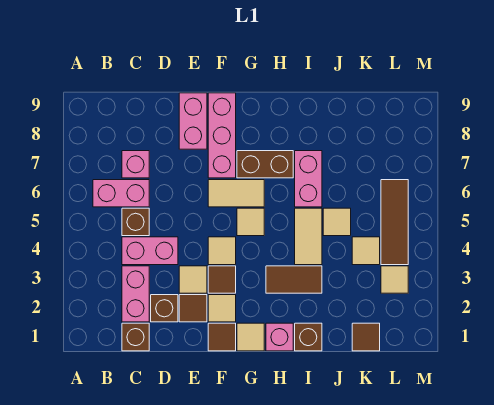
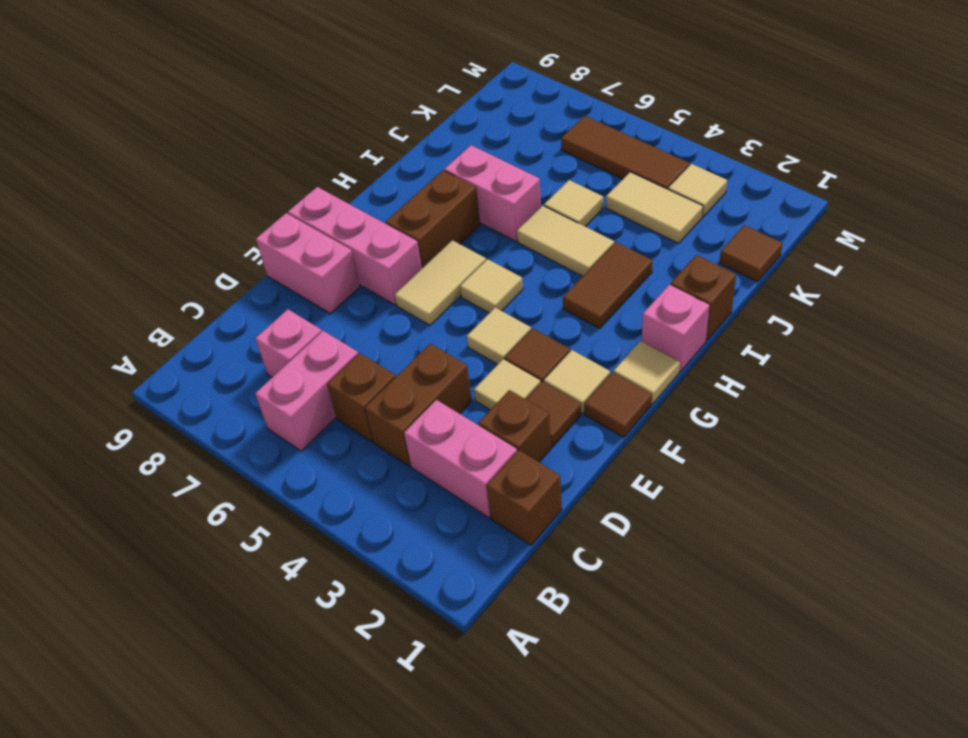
pink brick C4:D4 level 1 -> brown brick C4:D4 level 1
tan tile K4 level 1 -> tan tile K3:K4 level 1

